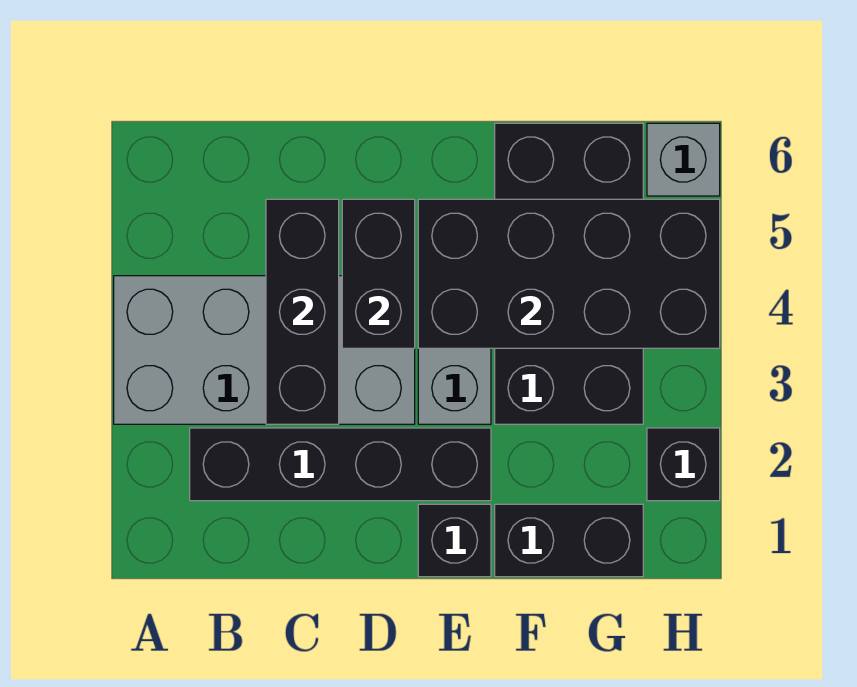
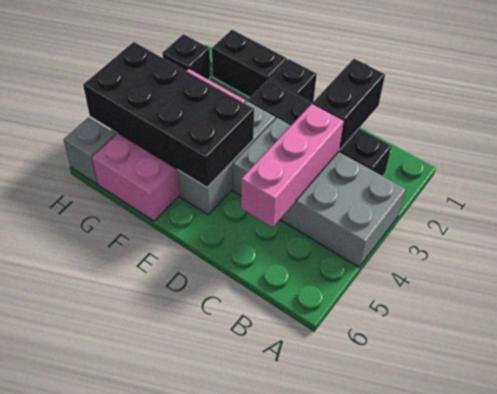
black brick C3:C5 level 2 -> pink brick C3:C5 level 2
black brick D4:D5 level 2 -> black brick C1:C2 level 2
black brick F3:G6 level 1 -> pink brick F3:G6 level 1

